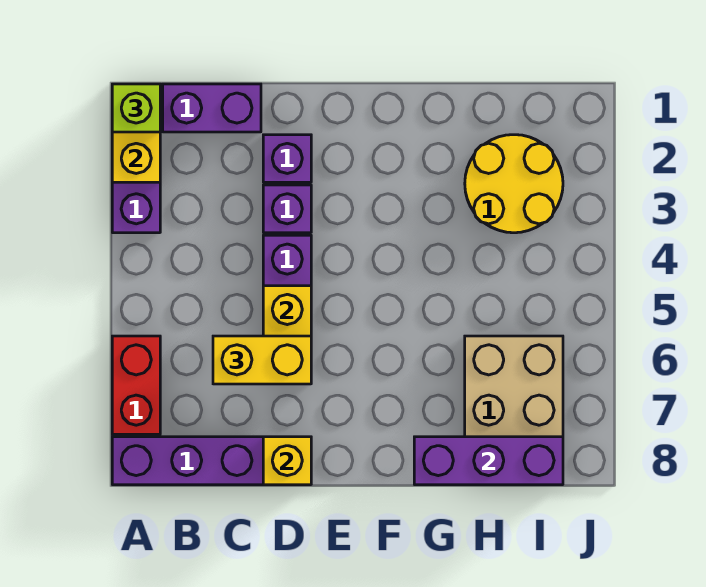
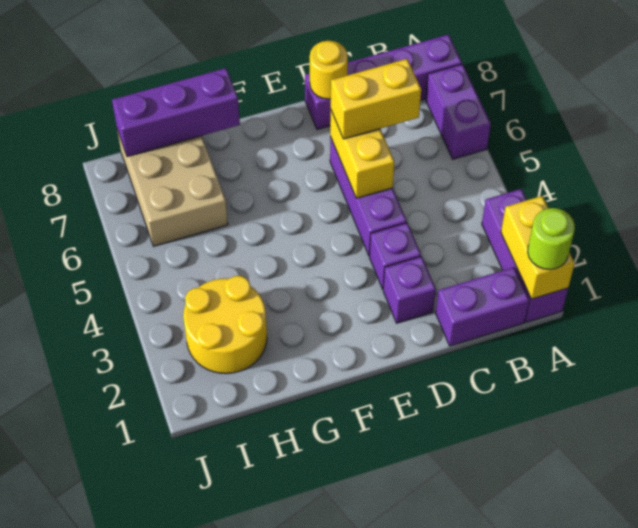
lime brick A1 level 3 -> lime round brick A1 level 3
red brick A6:A7 level 1 -> purple brick A6:A7 level 1
yellow brick D8 level 2 -> yellow round brick D8 level 2

